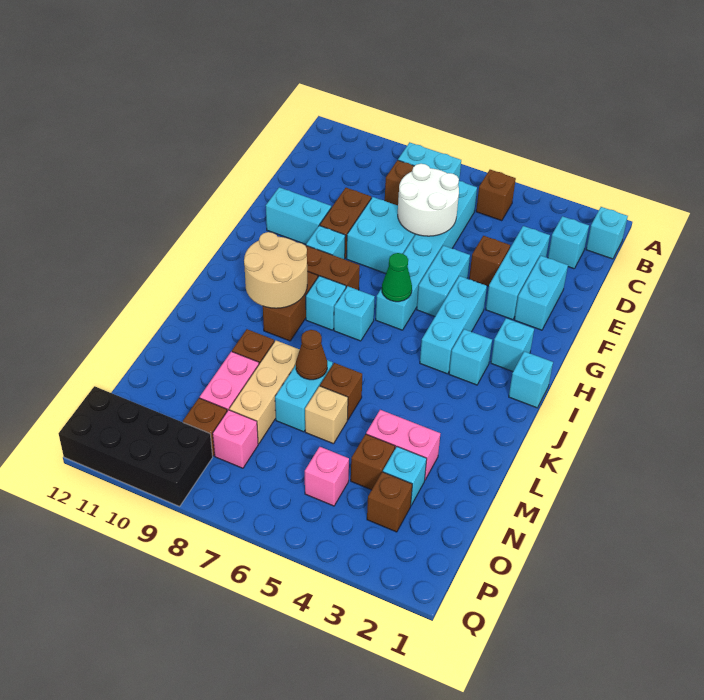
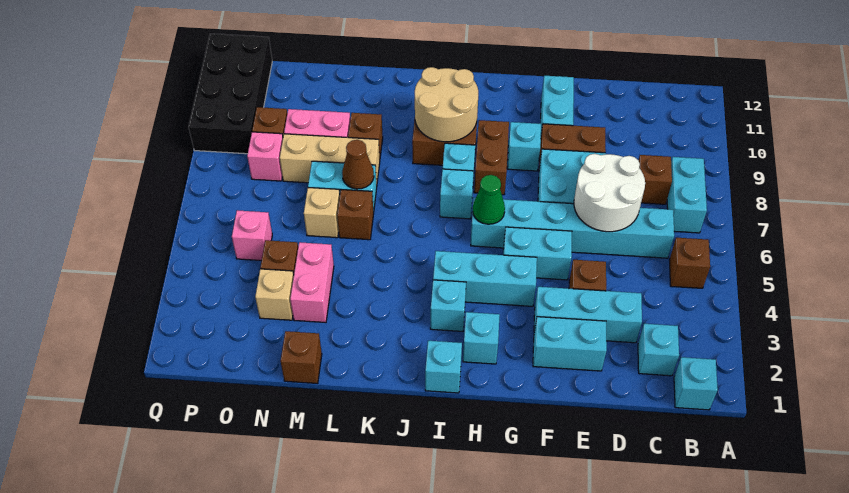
cyan brick N3 level 1 -> tan brick N3 level 1
brown brick O3 level 1 -> brown brick M1 level 1

